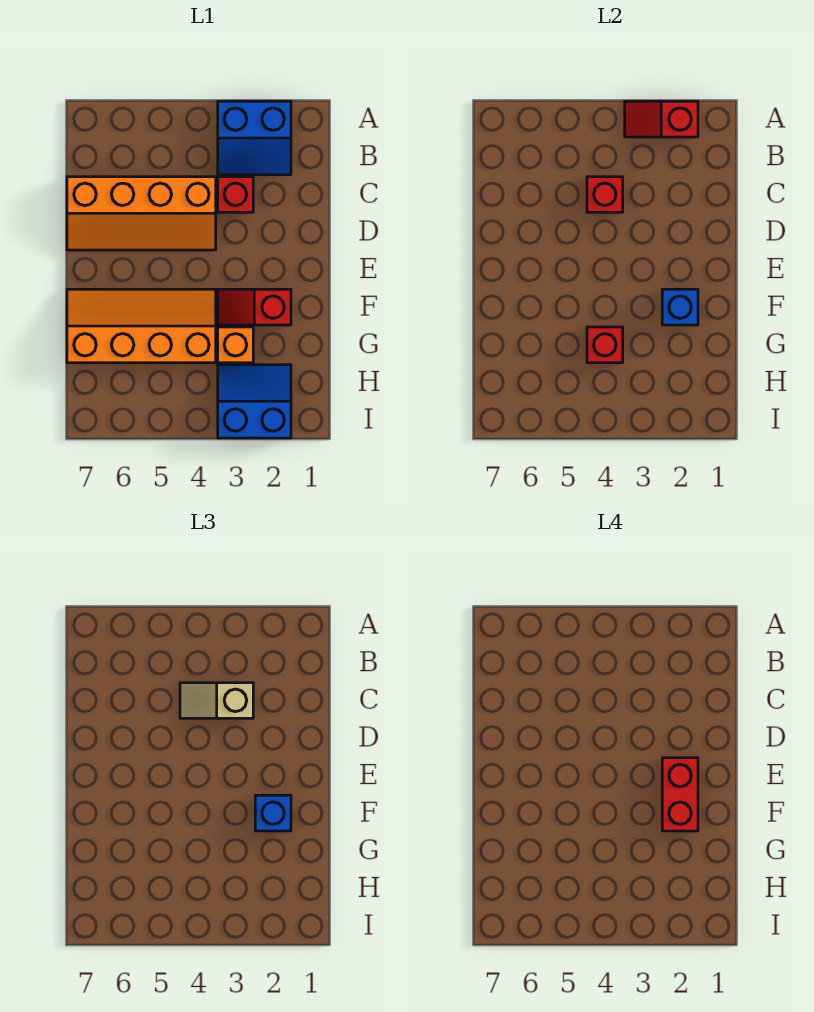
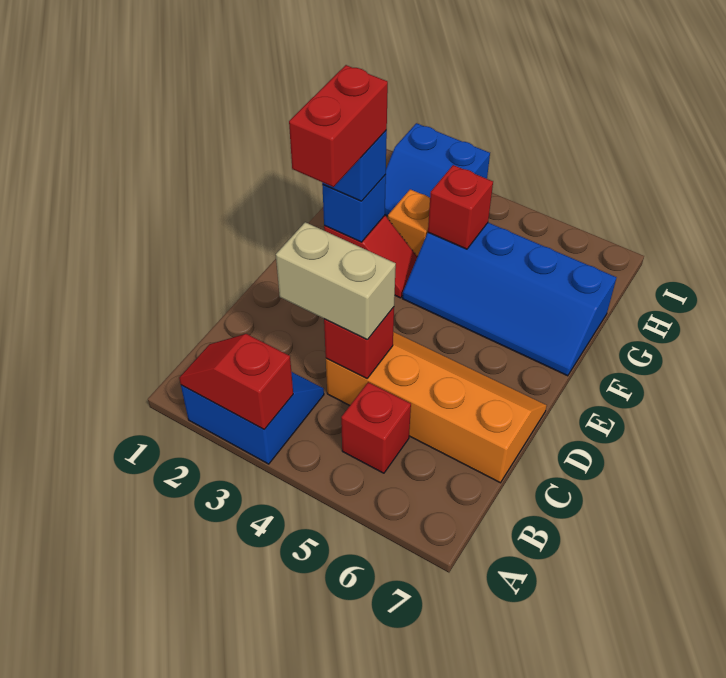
red slope A2:A3 level 2 top 2 -> red slope A2:A3 level 2 top 3
red brick C3 level 1 -> red brick B5 level 1
tan slope C3:C4 level 3 top 3 -> tan brick C3:C4 level 3
orange slope F4:G7 level 1 top G -> blue slope F4:G7 level 1 top G

